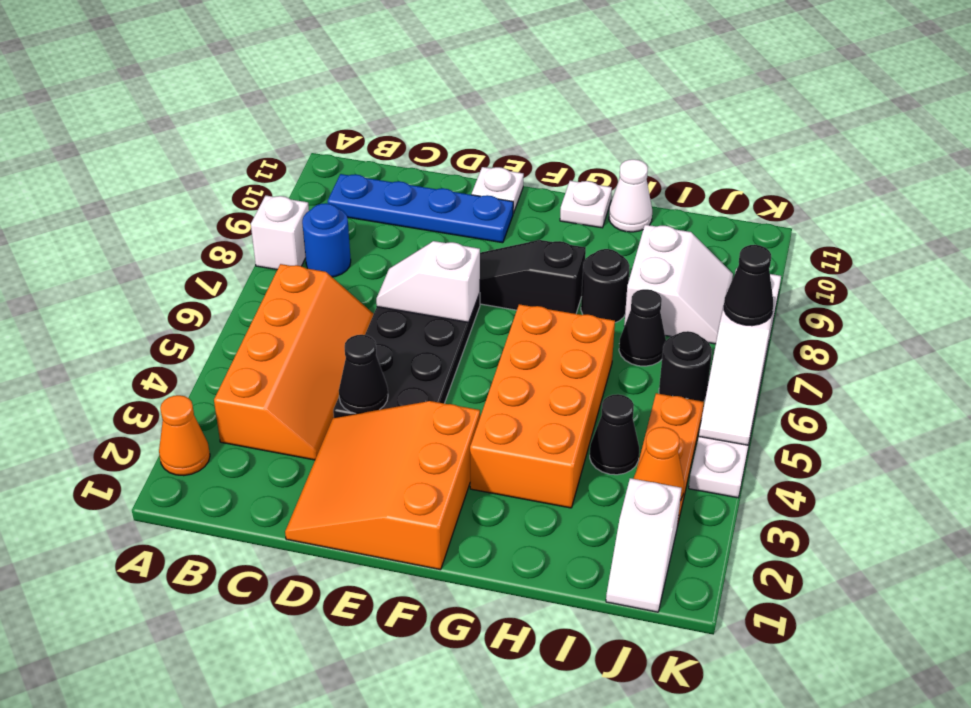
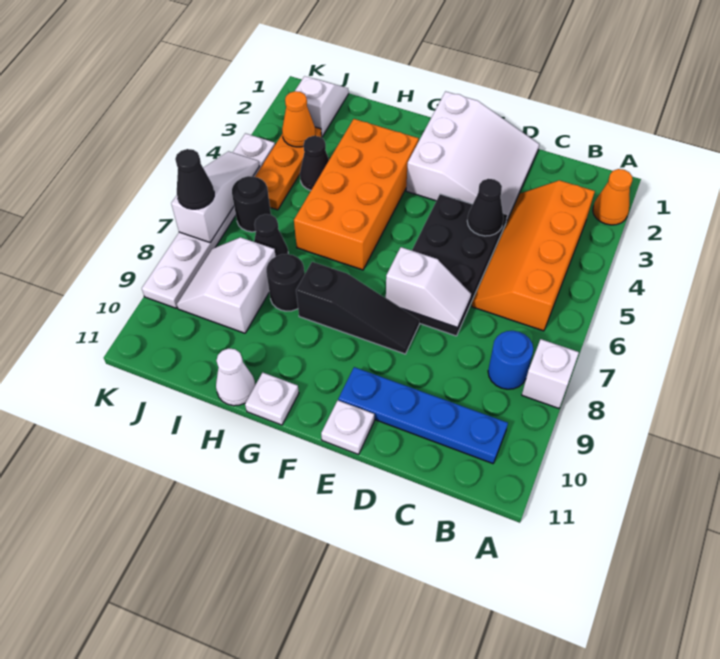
orange slope D1:F3 level 1 top F -> white slope D1:F3 level 1 top F

